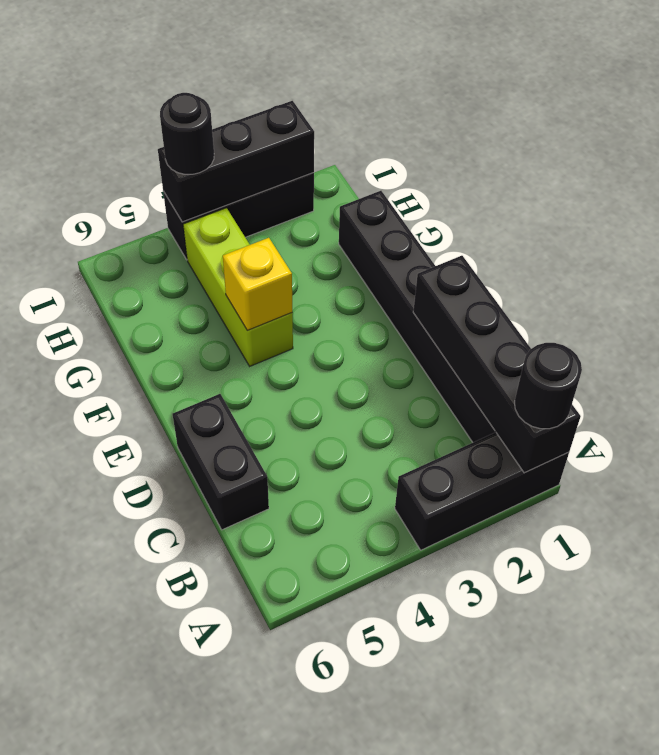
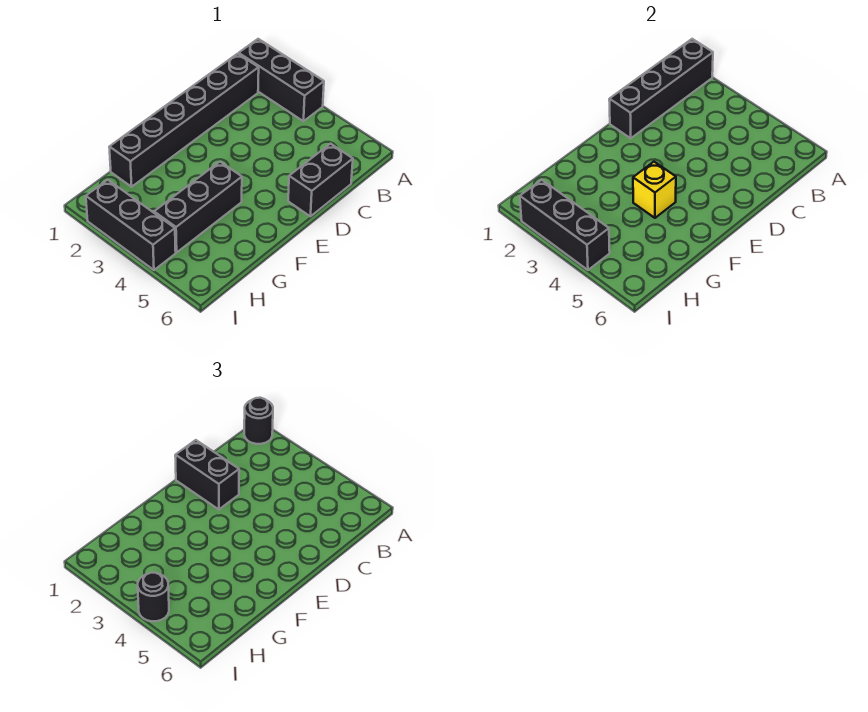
none -> black brick D1:D2 level 3
lime brick F4:H4 level 1 -> black brick F4:H4 level 1

